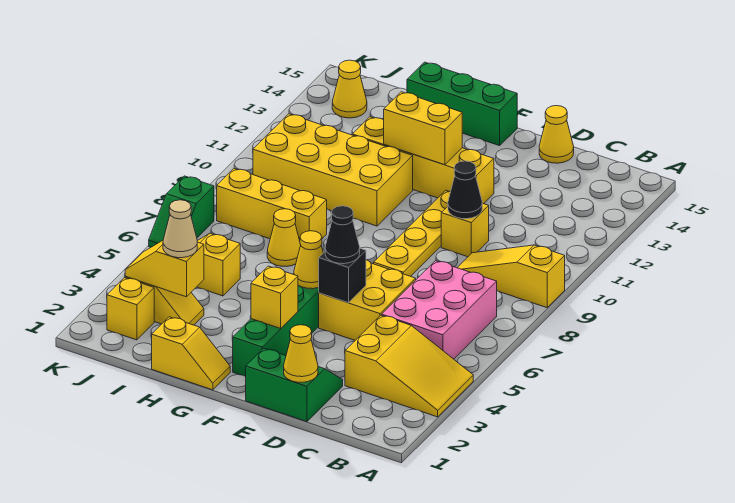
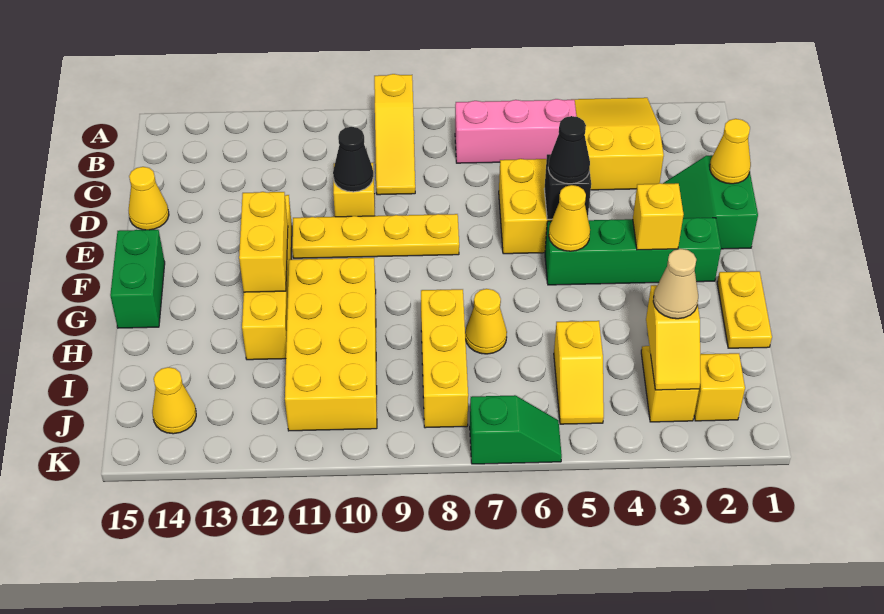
pink brick B5:C7 level 1 -> pink brick B5:B7 level 1
green brick F15:H15 level 1 -> green brick F15:G15 level 1
yellow slope G1:H1 level 1 top H -> yellow plate G1:H1 level 1

